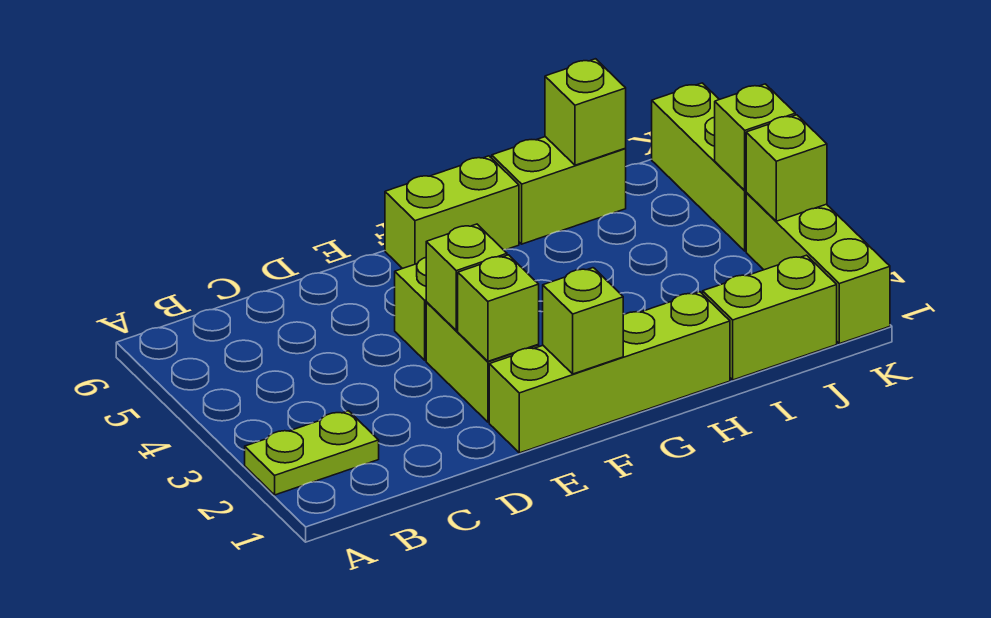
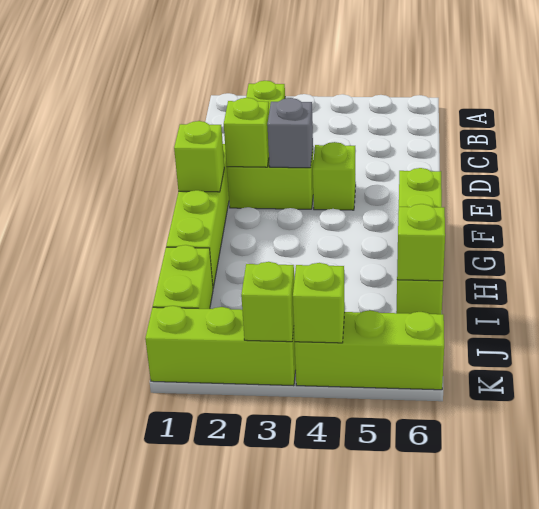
lime brick E3 level 2 -> grey brick E3 level 2

